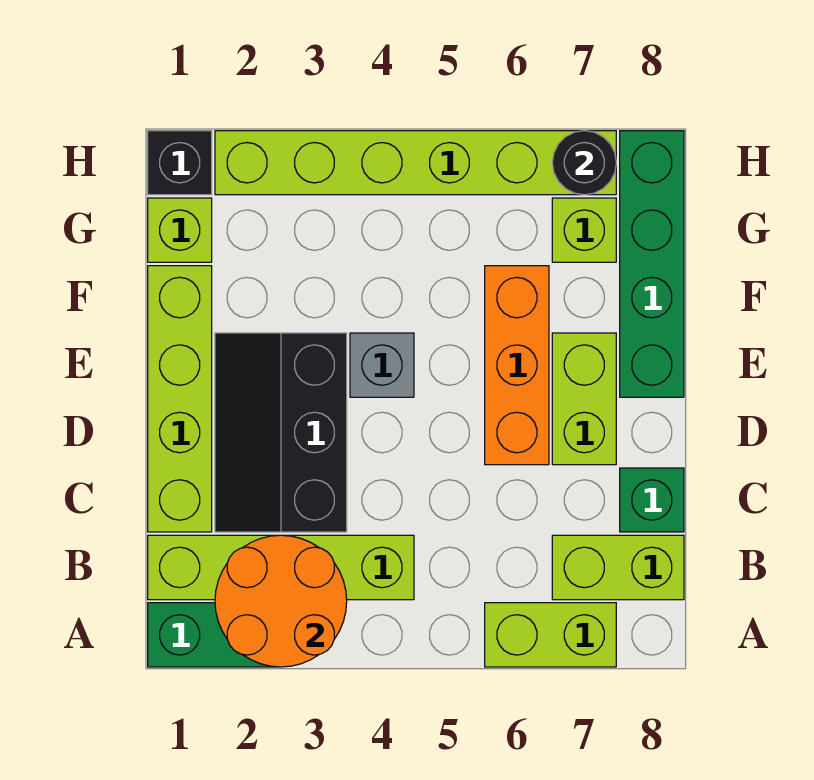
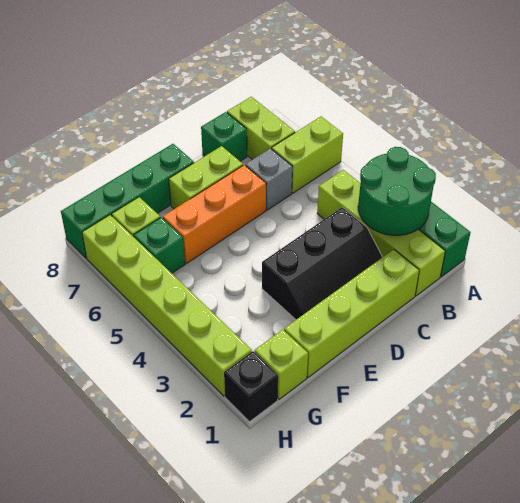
orange round brick A2:B3 level 2 -> green round brick A2:B3 level 2
lime brick A6:A7 level 1 -> lime brick A6:B6 level 1
grey brick E4 level 1 -> grey brick C6 level 1
none -> green brick G6 level 1
black round brick H7 level 2 -> none

